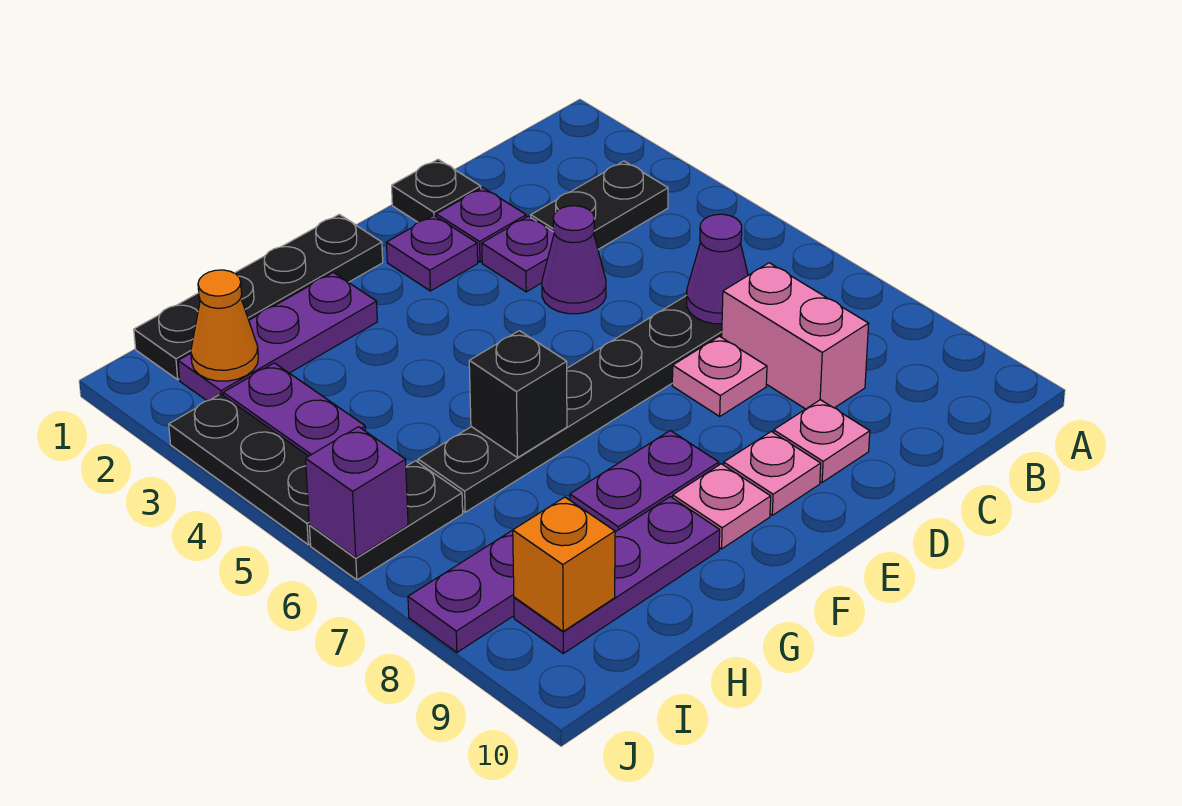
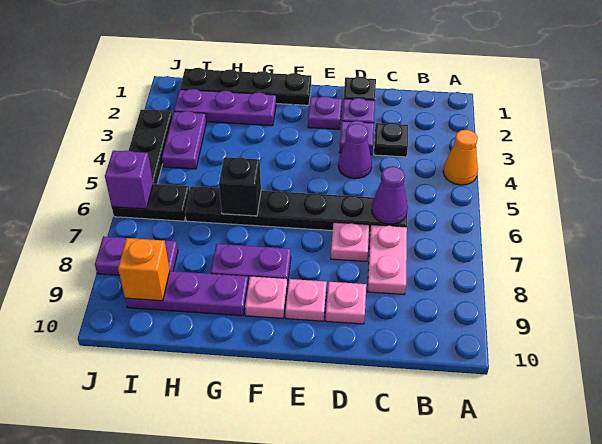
black plate B3:C3 level 1 -> black plate C3 level 1
pink brick C7:C8 level 1 -> pink plate C7:C8 level 1
orange cone I2 level 2 -> orange cone A4 level 1

